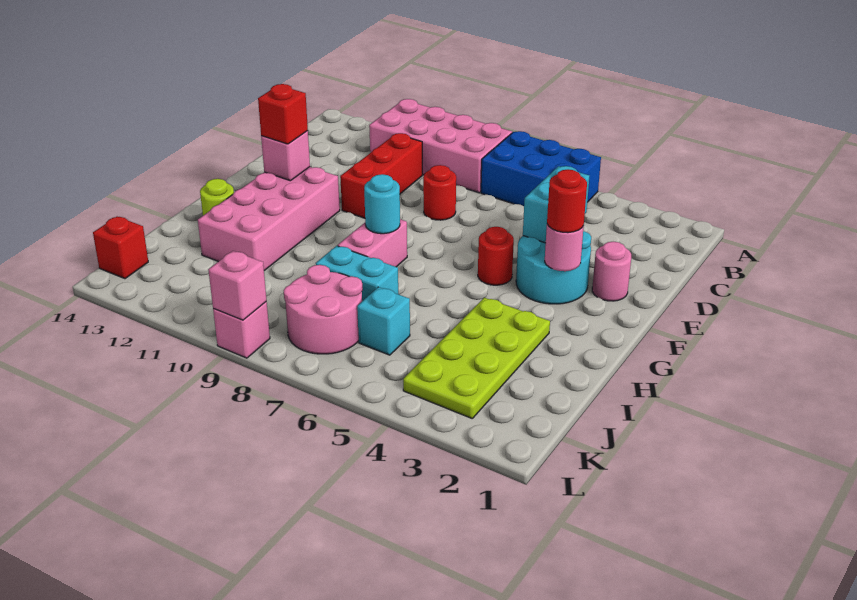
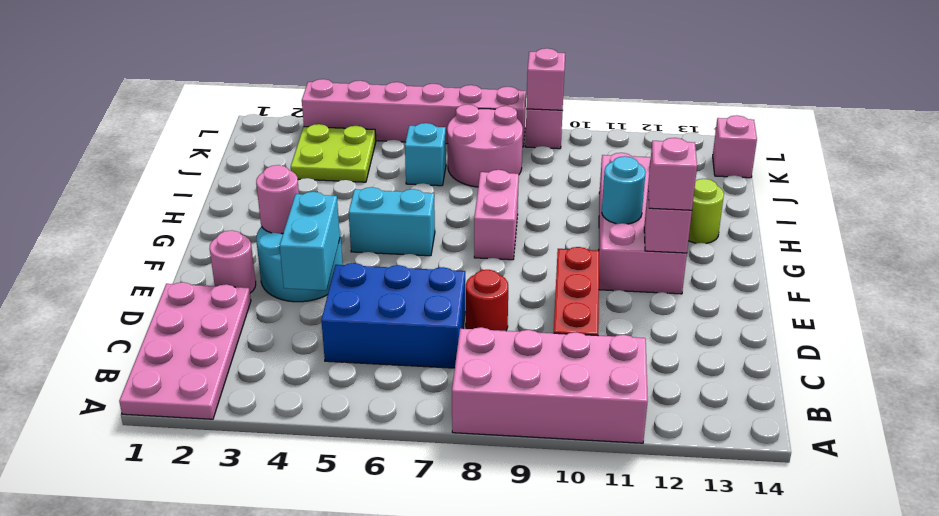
none -> pink plate A1:D2 level 1
blue brick A5:B7 level 1 -> blue brick C5:D7 level 1
red round brick F3 level 3 -> none
red round brick F5 level 1 -> none
red brick F12 level 3 -> pink brick F12 level 3
cyan round brick G8 level 2 -> cyan round brick G11 level 2
lime plate H3:K4 level 1 -> lime plate J3:K4 level 1
cyan brick I7:I8 level 1 -> cyan brick G5:G6 level 1
red brick K14 level 1 -> pink brick K14 level 1
none -> pink brick L3:L8 level 1

